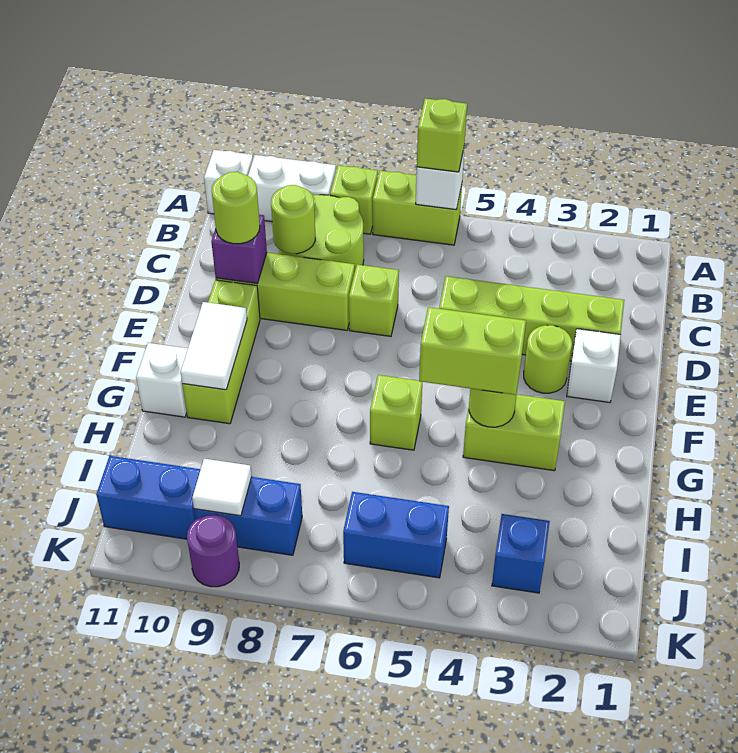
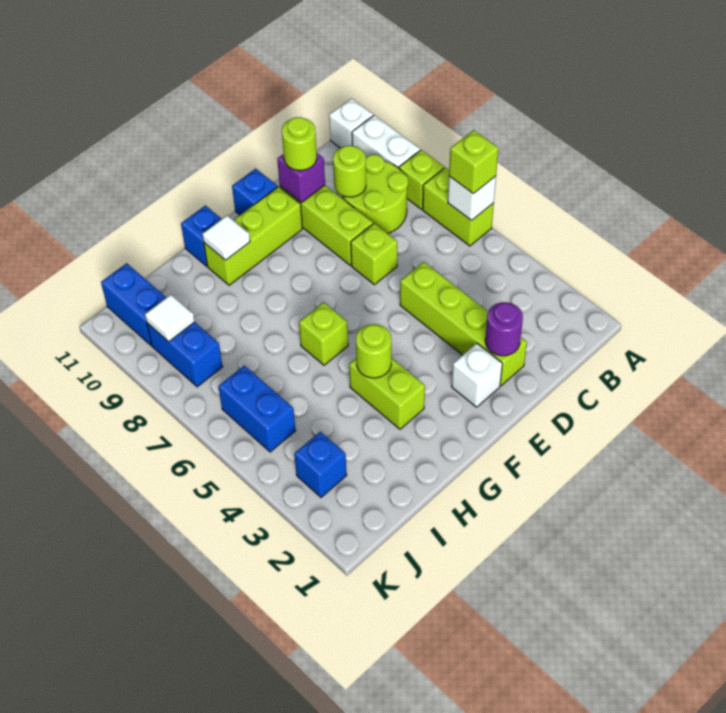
lime round brick E3 level 1 -> none
none -> blue brick E11 level 1
white tile F10:G10 level 2 -> white tile G10 level 2
lime brick G4:G5 level 3 -> none
white brick G11 level 1 -> blue brick G11 level 1
purple round brick K9 level 1 -> purple round brick D2 level 2

